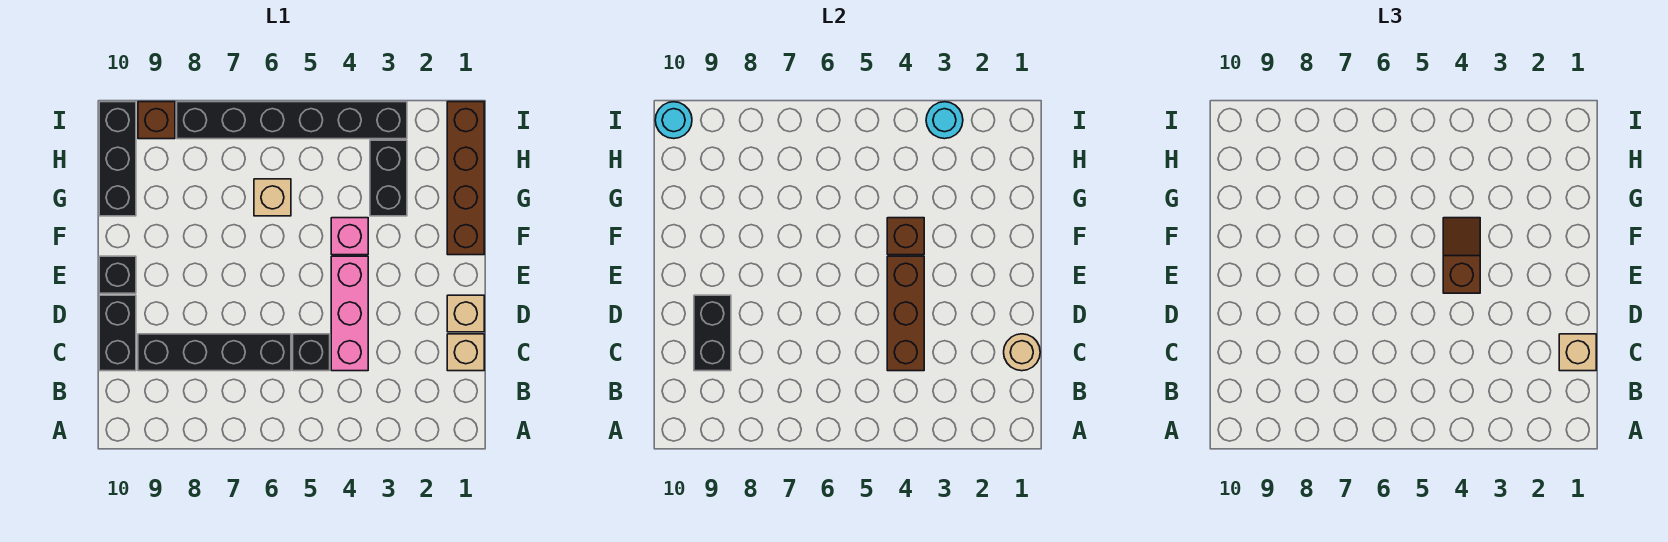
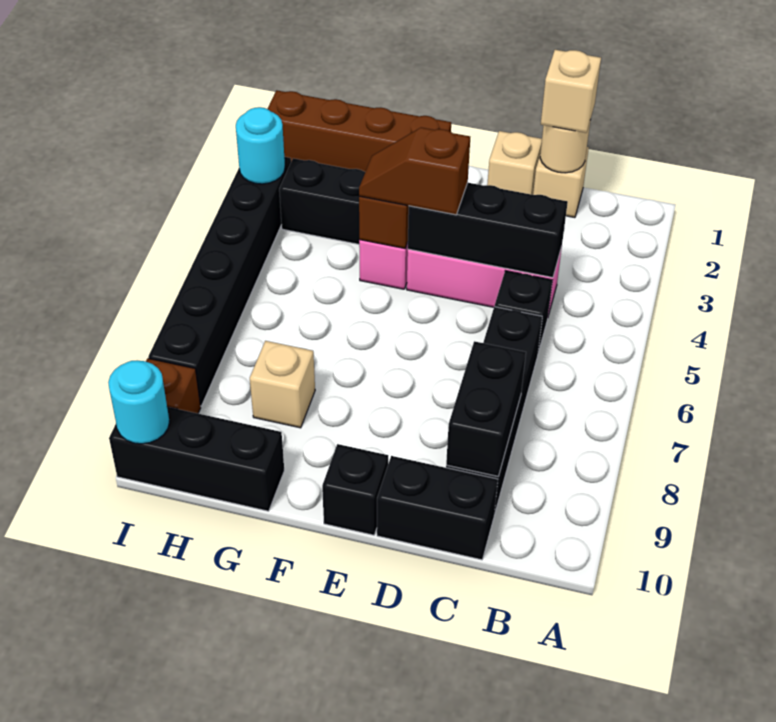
brown brick C4:E4 level 2 -> black brick C4:E4 level 2
black brick C9:D9 level 2 -> black brick C8:C9 level 2
tan brick G6 level 1 -> tan brick G8 level 1

